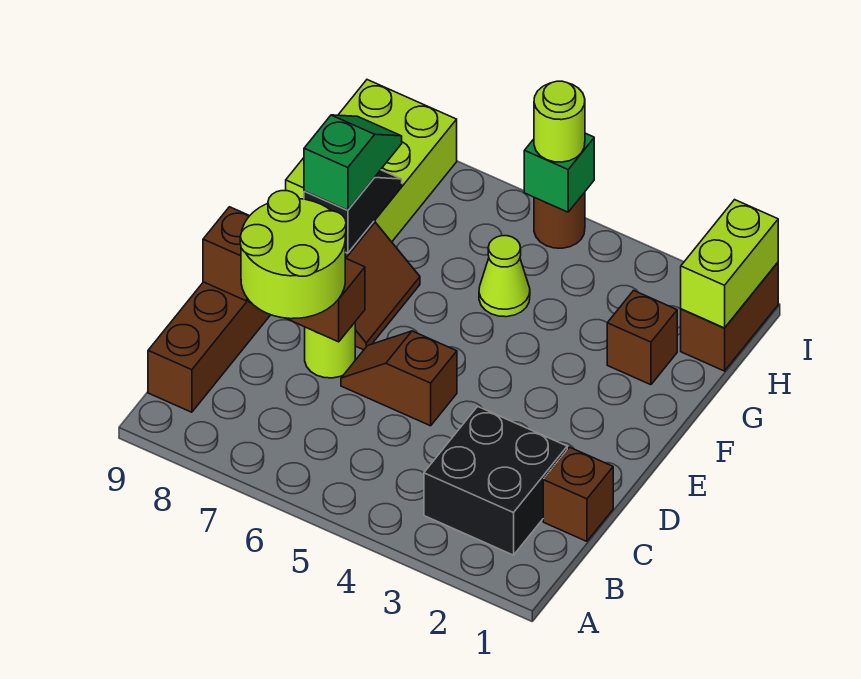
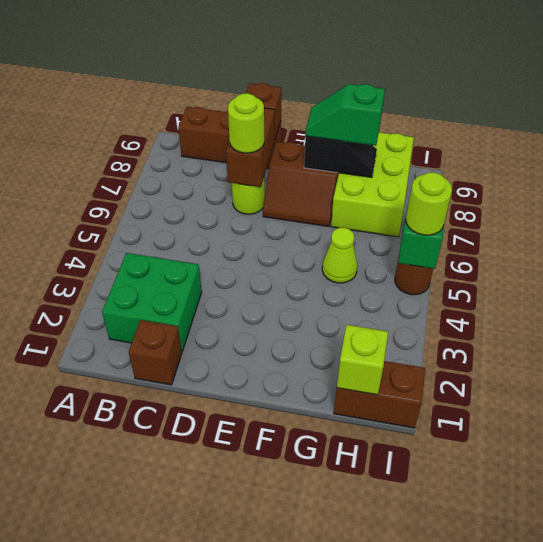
black brick B2:C3 level 1 -> green brick B2:C3 level 1
lime round brick C7:D8 level 3 -> lime round brick D7 level 3
brown slope D5:D6 level 1 top 5 -> none
green slope F8:G8 level 3 top F -> green slope F8:G8 level 3 top G
brown brick G2 level 1 -> none
lime brick G8:I9 level 1 -> lime brick G7:H9 level 1
lime brick H1:I1 level 2 -> lime brick H1 level 2

